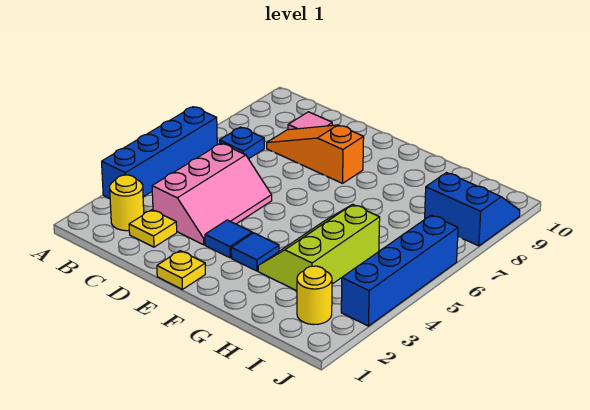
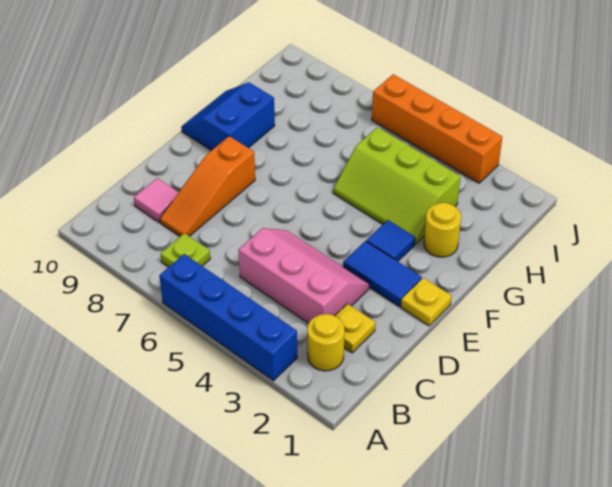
blue plate B7 level 1 -> lime plate B7 level 1
blue tile E3 level 1 -> blue tile E2:E3 level 1
yellow round brick I2 level 1 -> yellow round brick G2 level 1
blue slope I8:J9 level 1 top 8 -> blue slope F9:G10 level 1 top 9
blue brick J3:J6 level 1 -> orange brick J3:J6 level 1

